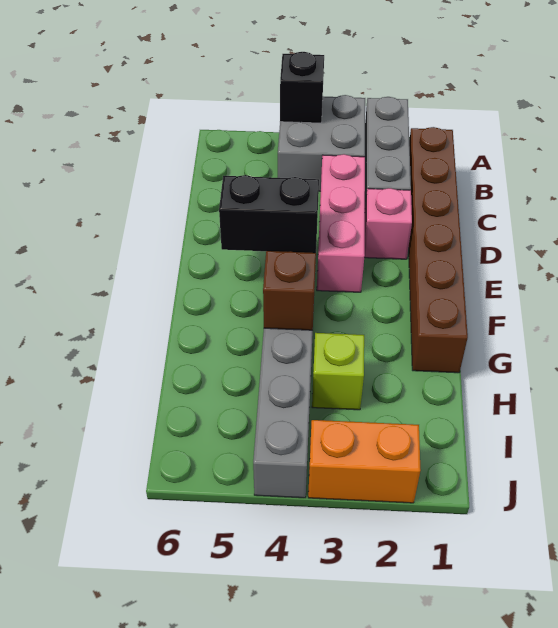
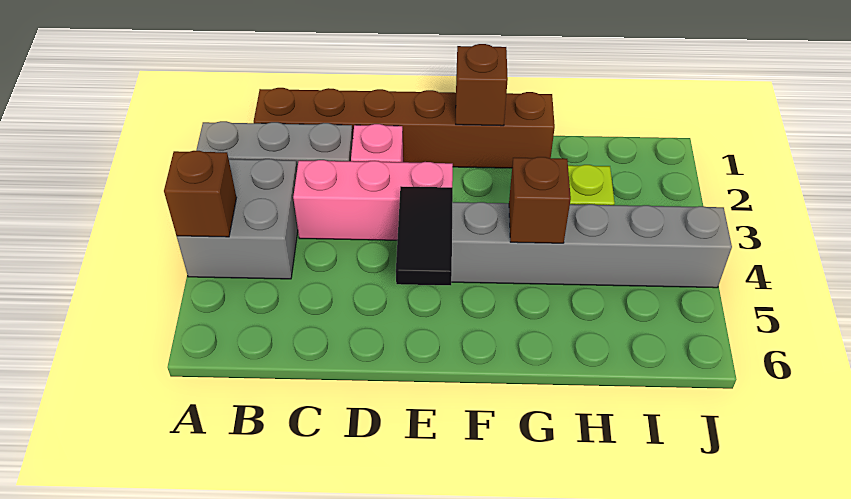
black brick A4 level 2 -> brown brick A4 level 2
black brick E4:E5 level 2 -> black tile E4:E5 level 2
none -> brown brick F1 level 2
orange brick J2:J3 level 1 -> none

